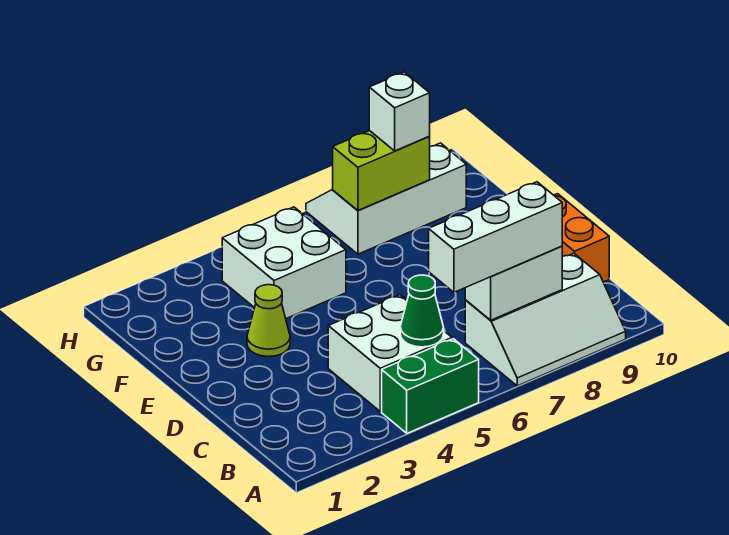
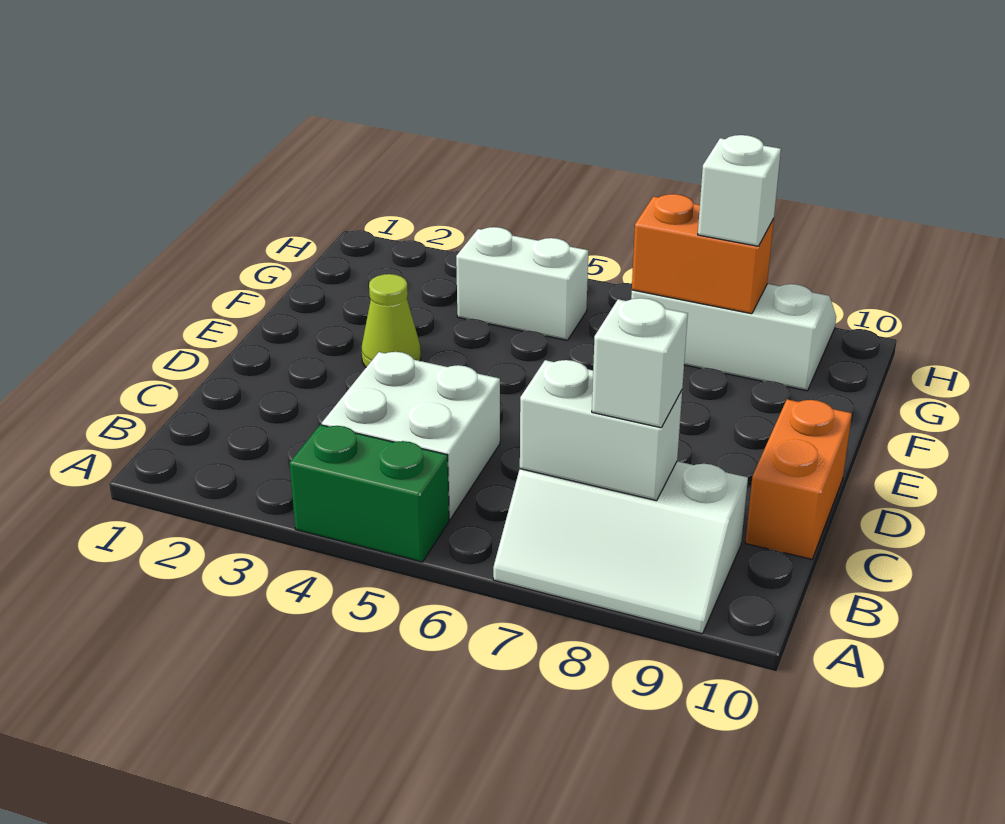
green cone B5 level 2 -> none
white brick B6:B8 level 3 -> white brick B8 level 3
white brick F4:G5 level 1 -> white brick G4:G5 level 1
lime brick G7:G8 level 2 -> orange brick G7:G8 level 2

